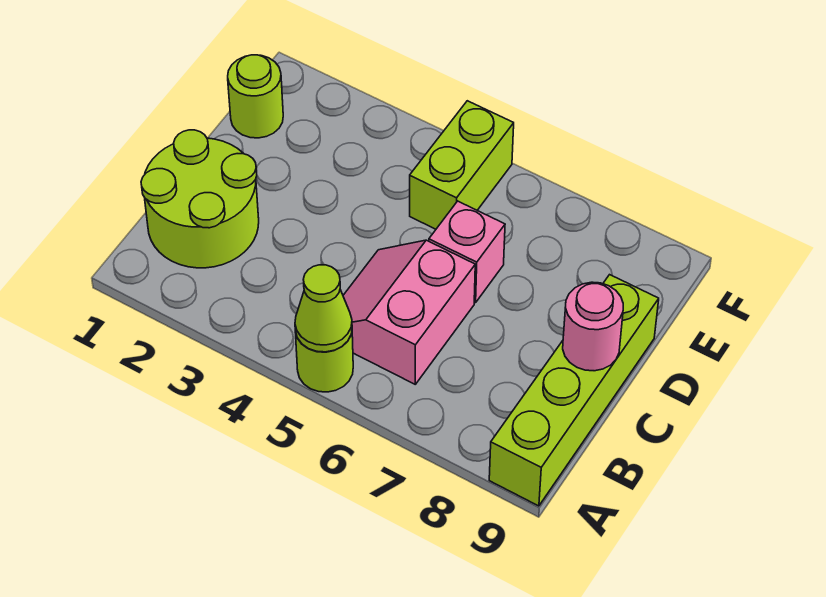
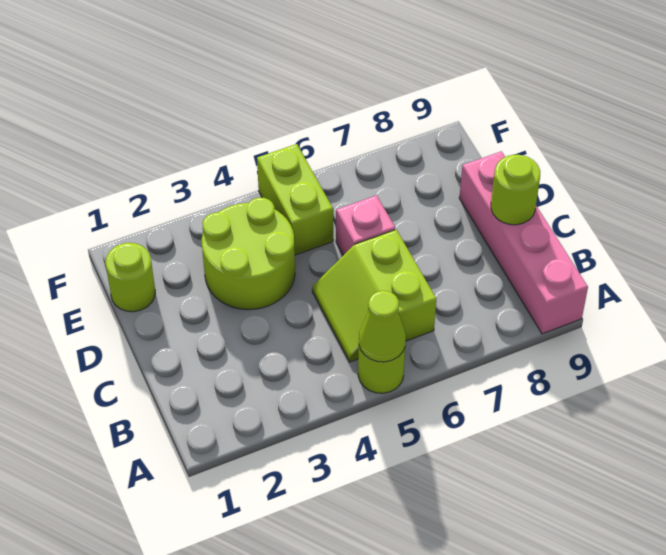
lime brick A9:D9 level 1 -> pink brick A9:D9 level 1
lime round brick B1:C2 level 1 -> lime round brick D3:E4 level 1
pink slope B5:C6 level 1 top 6 -> lime slope B5:C6 level 1 top 6
pink round brick C9 level 2 -> lime round brick C9 level 2

